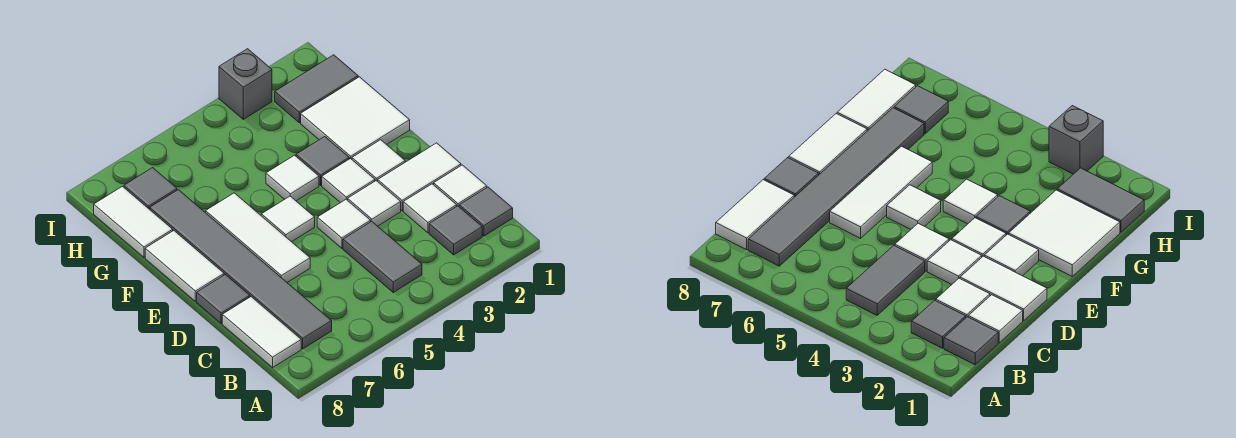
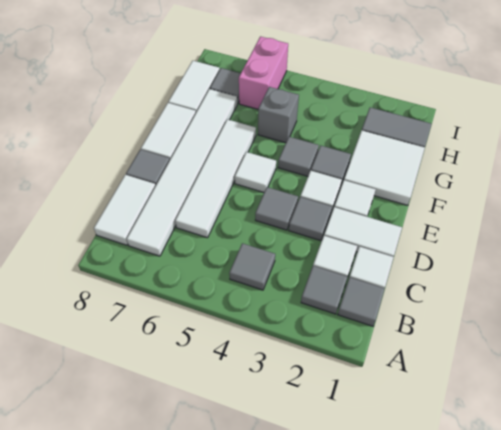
grey tile B4:C4 level 1 -> grey tile B4 level 1
grey tile B7:G7 level 1 -> white tile B7:G7 level 1
white tile D3 level 1 -> grey tile D3 level 1
white tile D4 level 1 -> grey tile D4 level 1
white tile D6:F6 level 1 -> white tile C6:F6 level 1
white tile F4 level 1 -> grey tile F4 level 1
none -> pink brick H6:I6 level 1
grey brick I3 level 1 -> grey brick G5 level 1

